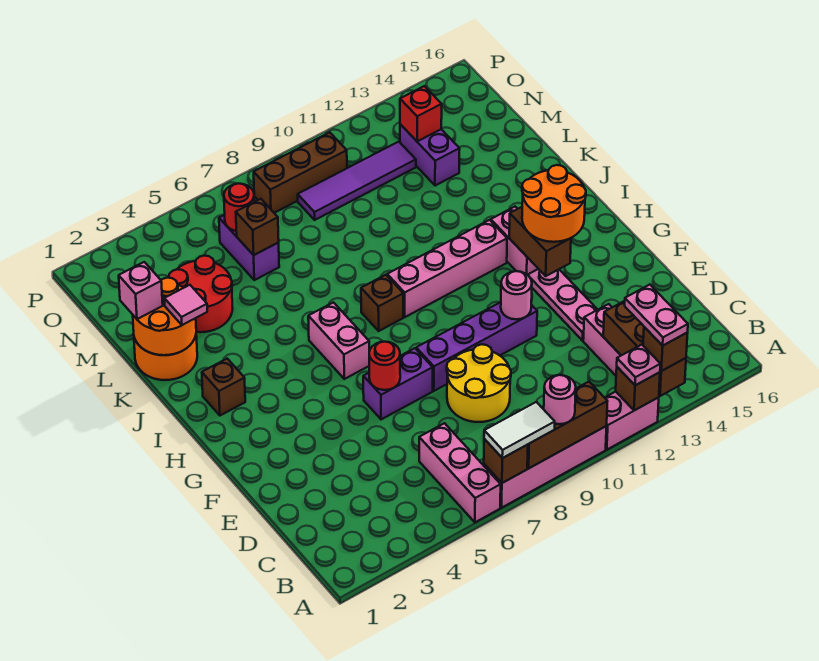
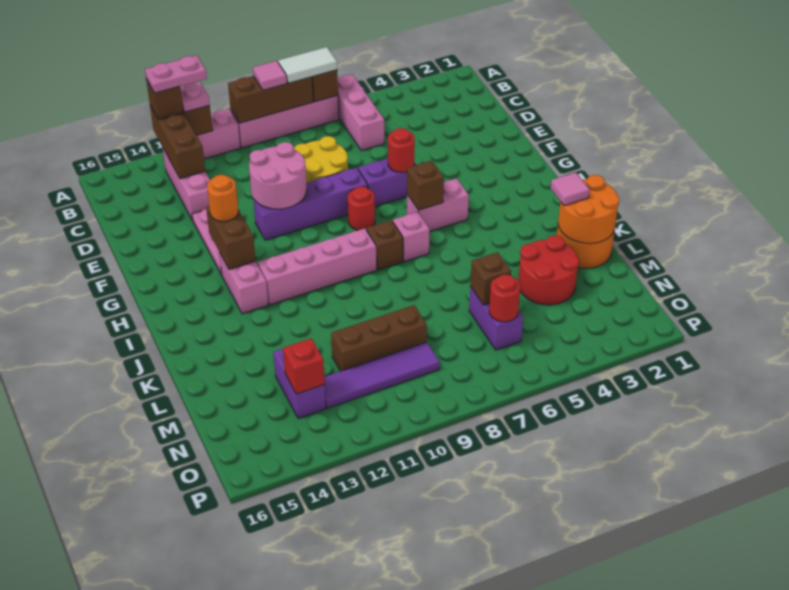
pink round brick A9 level 3 -> pink tile A9 level 3
pink plate A13:B13 level 4 -> pink plate A12:A13 level 4
pink round brick F11 level 2 -> pink round brick E10:F11 level 2
none -> red round brick G8 level 1
orange round brick G13:H14 level 3 -> orange round brick G13 level 3
pink brick H6:I6 level 1 -> pink brick H5:H6 level 1
brown brick I2 level 1 -> brown brick H6 level 2
pink brick L1 level 3 -> pink brick I7 level 1
brown brick O8:O10 level 1 -> brown brick M9:M11 level 1

